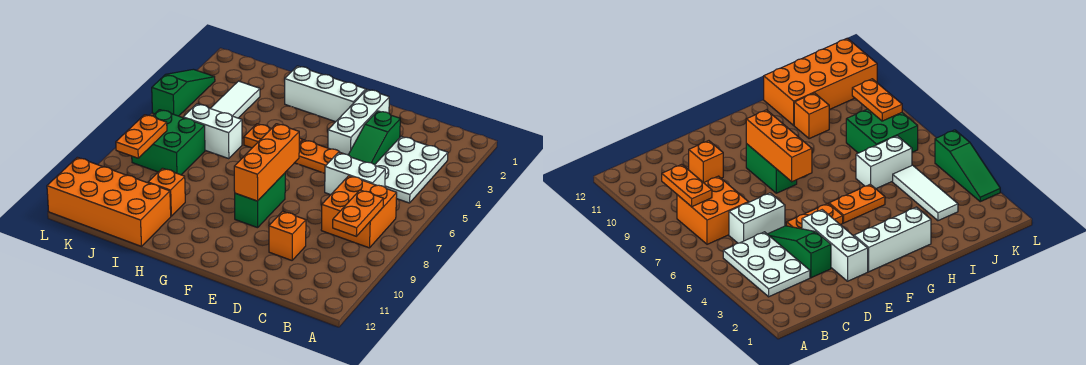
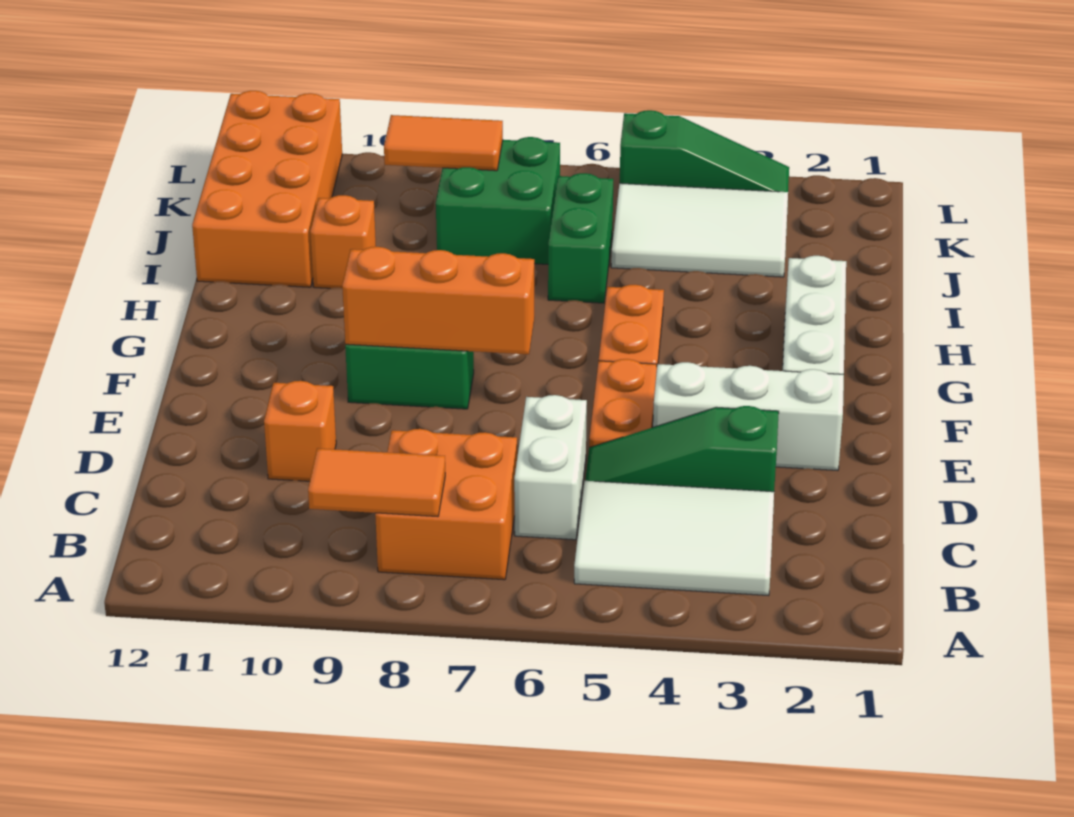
white plate B3:C5 level 1 -> white tile B3:C5 level 1
orange plate B8:B9 level 2 -> orange tile B8:B9 level 2
white brick I6:J6 level 1 -> green brick I6:J6 level 1
white tile J3:J5 level 1 -> white tile J3:K5 level 1
orange plate K8:K9 level 2 -> orange tile K8:K9 level 2

